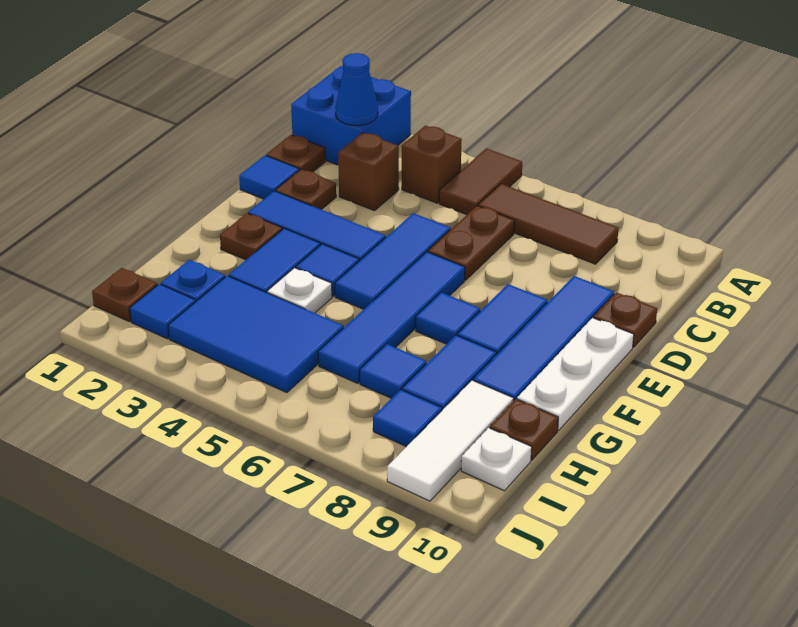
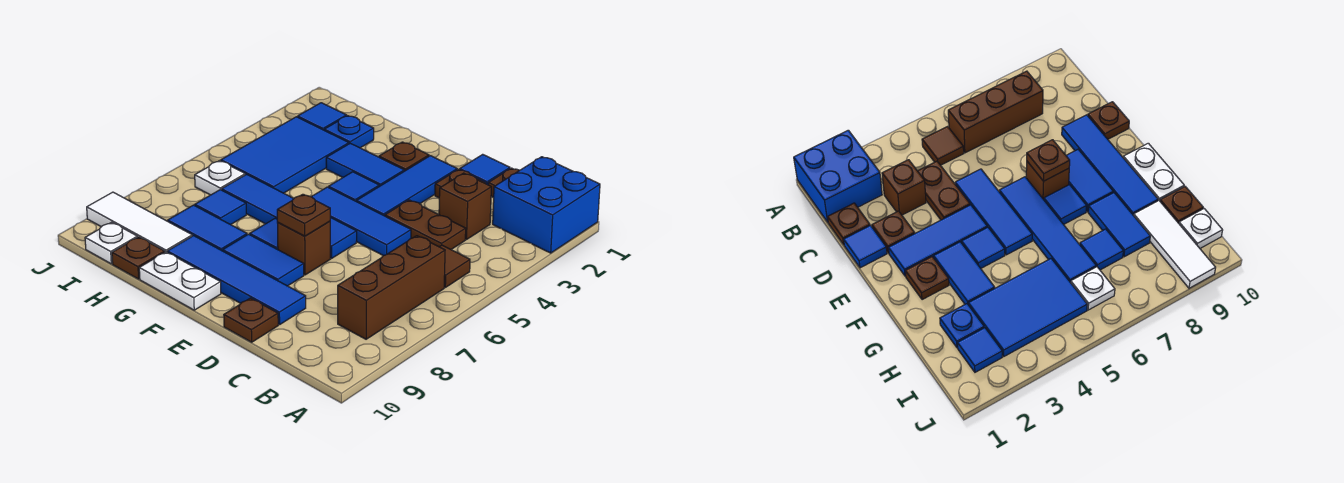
brown tile A5:B5 level 1 -> brown tile B5 level 1
blue cone B2 level 2 -> none
brown brick B4 level 1 -> brown brick E7 level 1
brown tile B6:B8 level 1 -> brown brick B6:B8 level 1
brown plate C6:D6 level 1 -> brown plate C4:D4 level 1
white plate E10:G10 level 1 -> white plate F10:G10 level 1
white plate G4 level 1 -> white plate I6 level 1
brown plate I1 level 1 -> brown plate E7 level 2
blue tile I8 level 1 -> none

